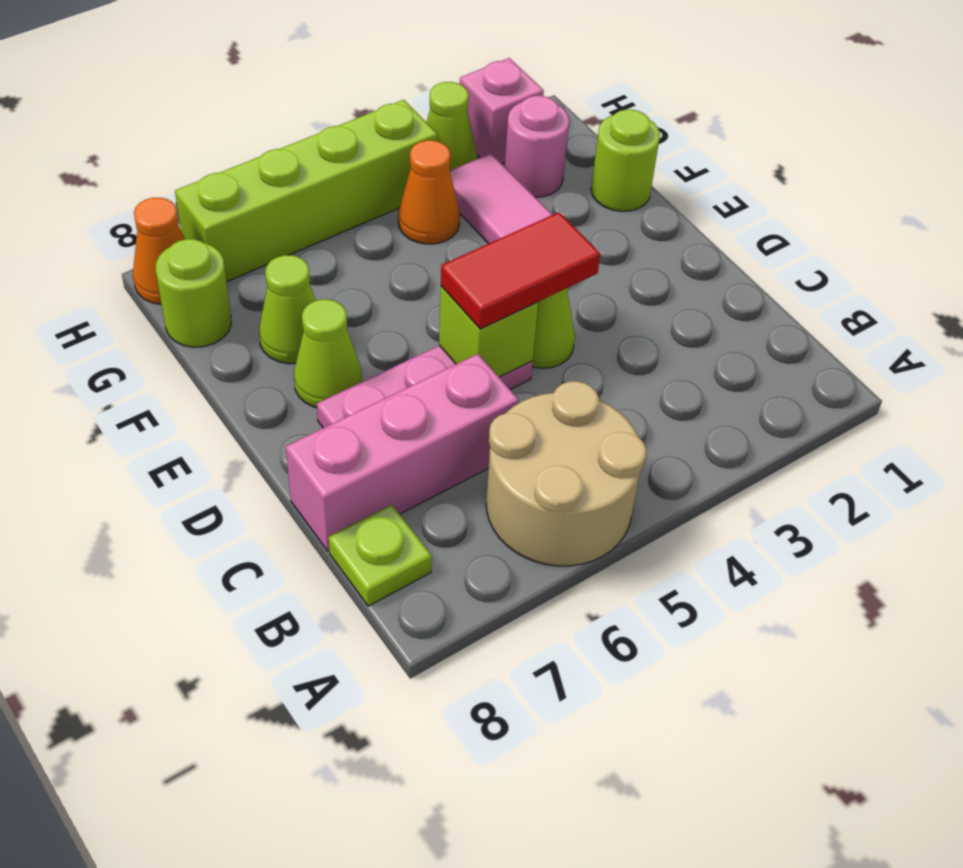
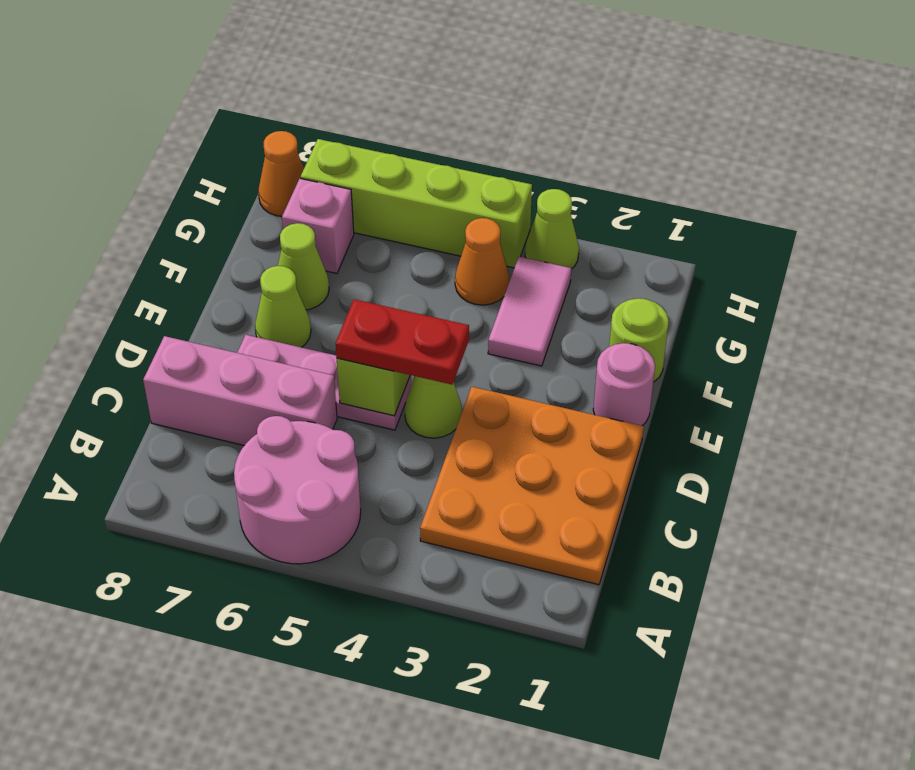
tan round brick A5:B6 level 1 -> pink round brick A5:B6 level 1
none -> orange plate B1:D3 level 1
lime plate B8 level 1 -> none
red tile D4:D5 level 3 -> red plate D4:D5 level 3
pink round brick G2 level 1 -> pink round brick E1 level 1
lime round brick G8 level 1 -> none
pink brick H2 level 1 -> pink brick G7 level 1

